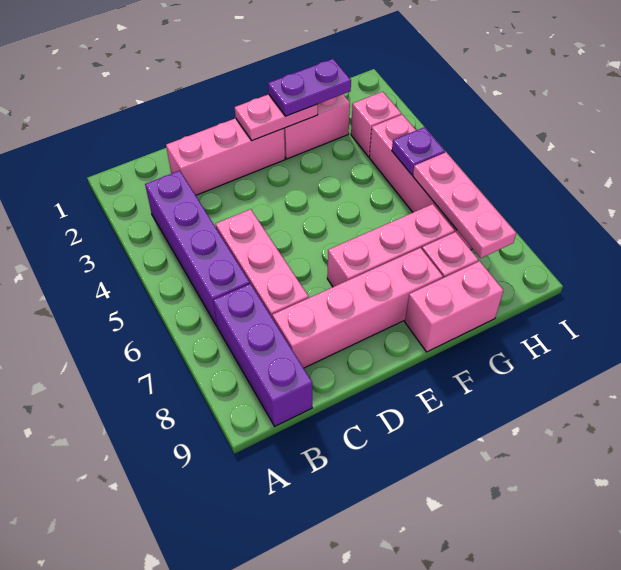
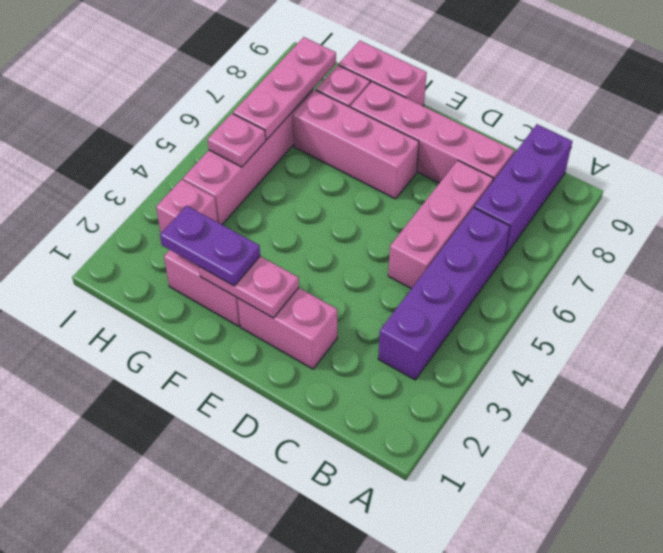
pink brick C2:E2 level 1 -> pink brick D2:E2 level 1
purple plate H5 level 2 -> pink plate H5 level 2

